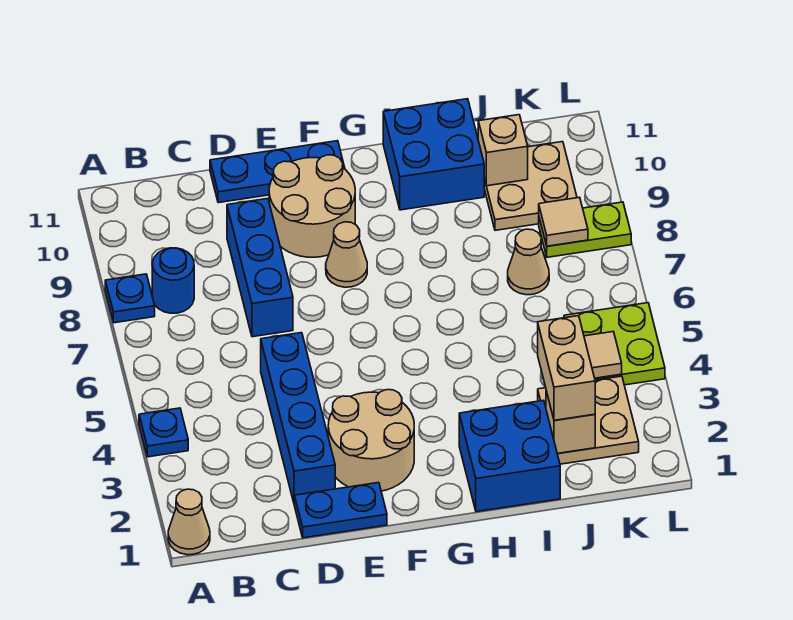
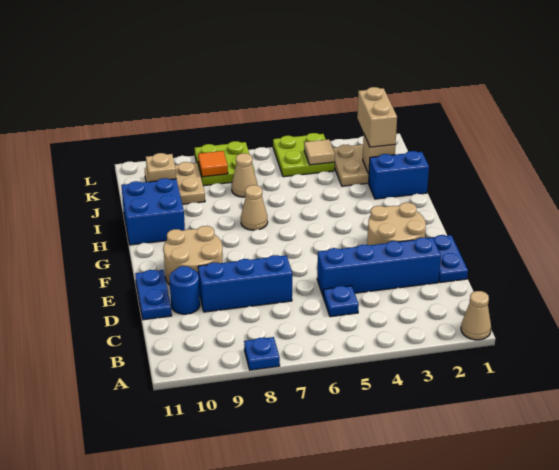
blue plate A4 level 1 -> blue plate C5 level 1
blue round brick B8 level 1 -> blue round brick D10 level 1
blue plate D11:F11 level 1 -> blue plate D11:E11 level 1
tan cone F8 level 1 -> tan cone H7 level 1
blue brick H1:I2 level 1 -> blue brick I1:I2 level 1
tan brick J2:J3 level 3 -> tan brick J2:K2 level 3
lime plate K8:L8 level 1 -> lime plate K7:L8 level 1
tan tile K8 level 2 -> orange tile K8 level 2

